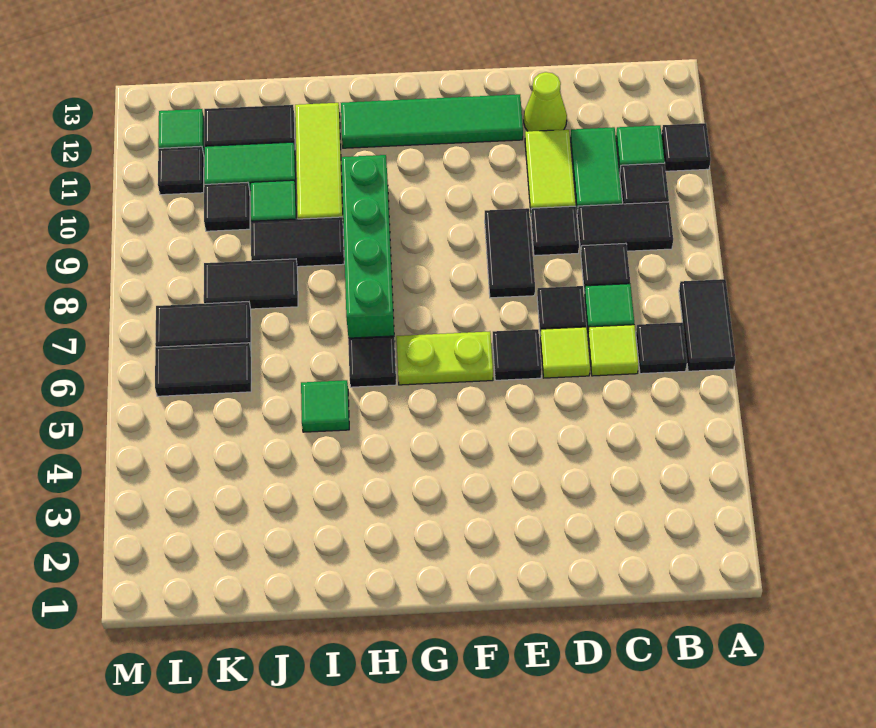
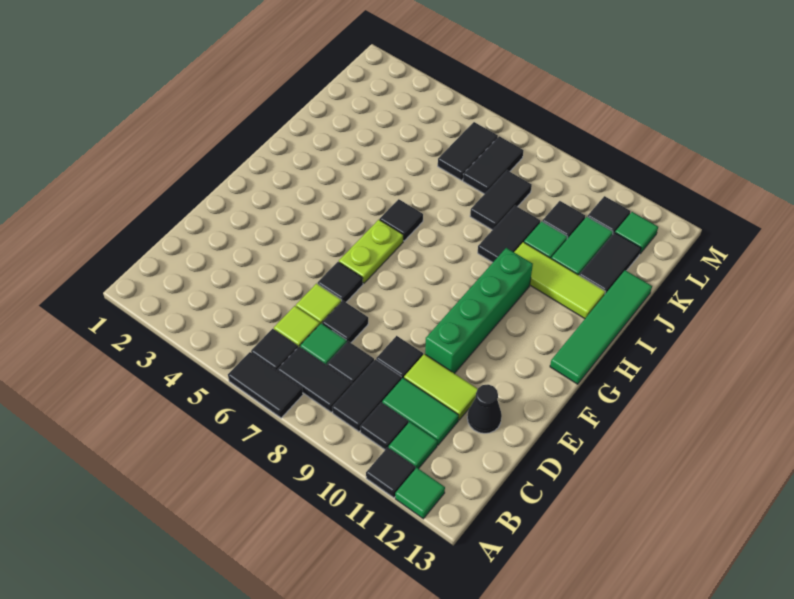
lime cone D12 level 1 -> black cone D12 level 1
black tile E8:E9 level 1 -> black tile B7:B8 level 1
green tile E12:H12 level 1 -> green tile G13:J13 level 1
green brick H7:H10 level 1 -> green brick E10:H10 level 1
green tile I5 level 1 -> green tile A12 level 1

